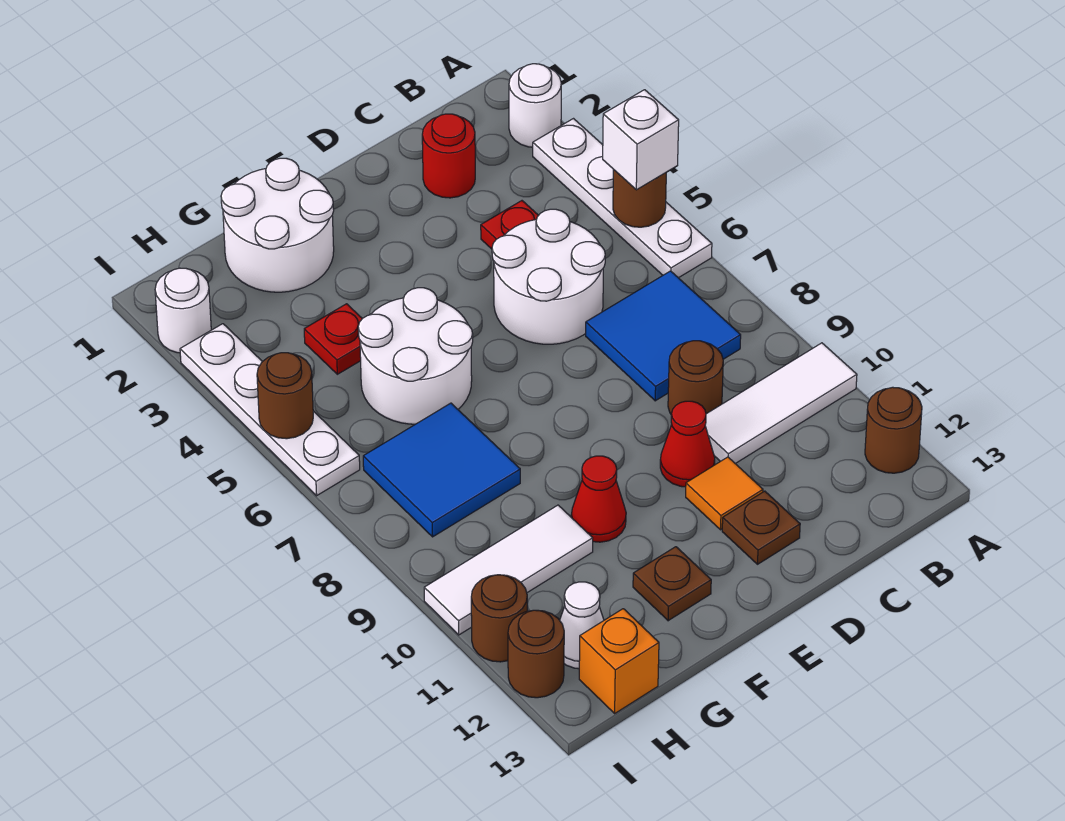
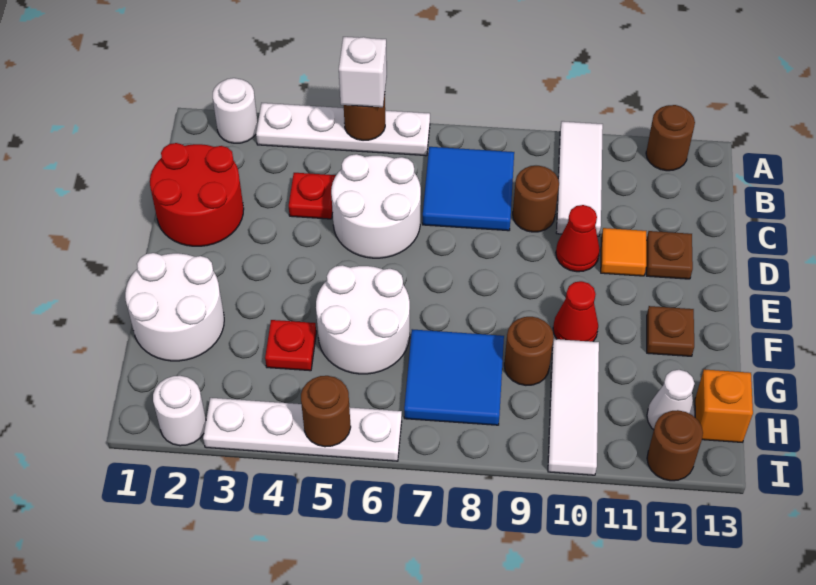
red round brick C2 level 1 -> red round brick C1:D2 level 1
brown round brick I11 level 1 -> brown round brick G9 level 1

